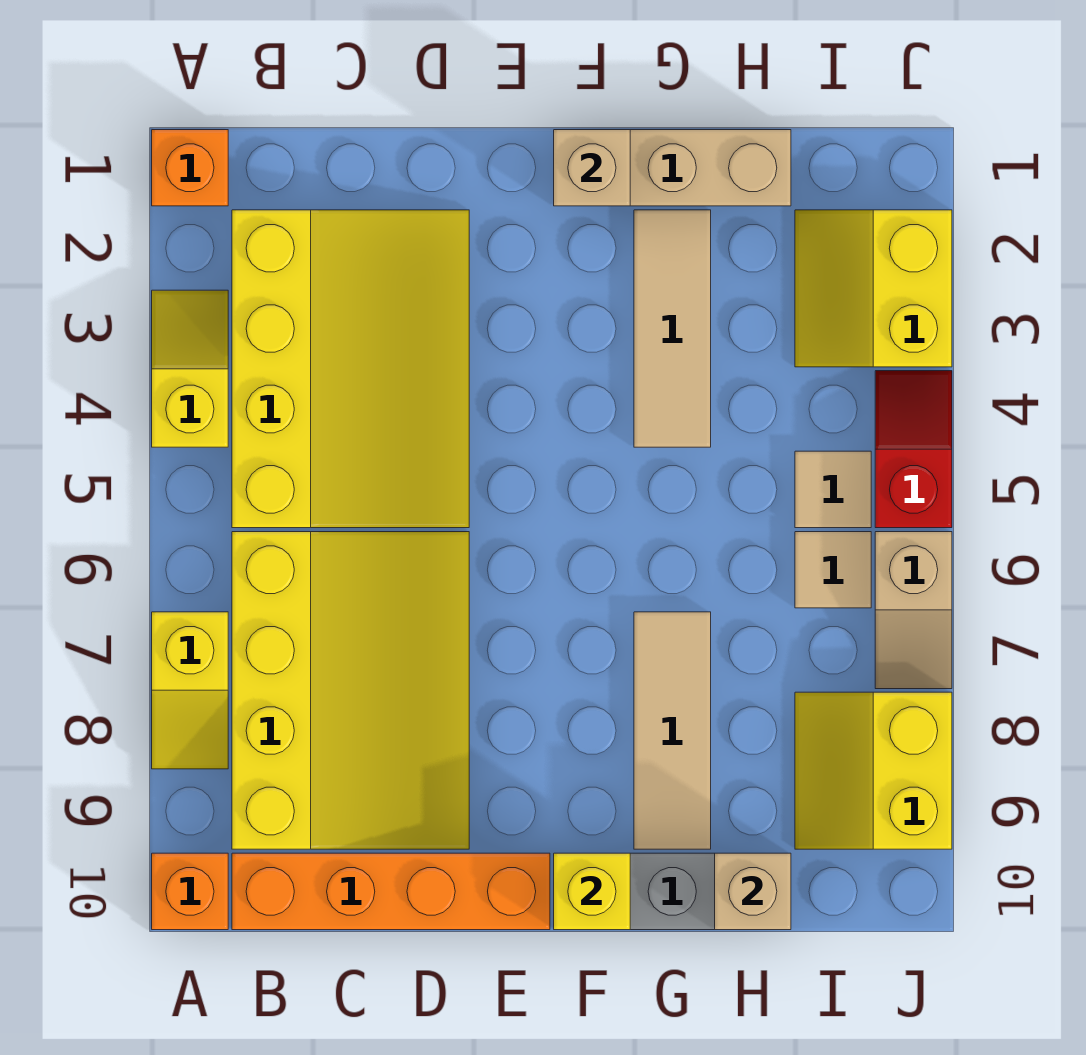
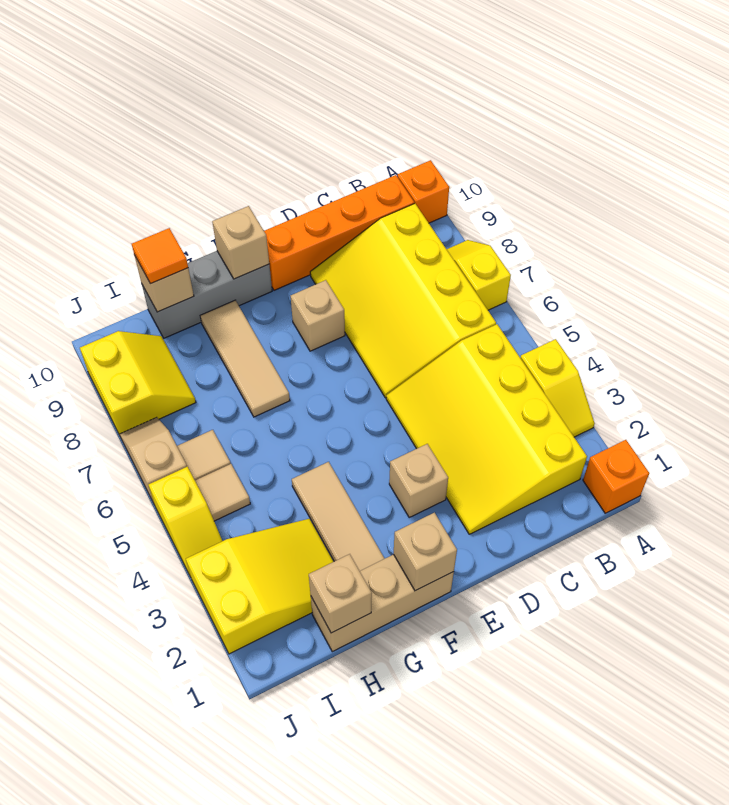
none -> tan brick E3 level 1
none -> tan brick E8 level 1
yellow brick F10 level 2 -> tan brick F10 level 2
none -> tan brick H1 level 2
none -> orange tile H10 level 3
yellow slope I2:J3 level 1 top J -> yellow slope H2:J3 level 1 top J
red slope J4:J5 level 1 top 5 -> yellow slope J4:J5 level 1 top 5

